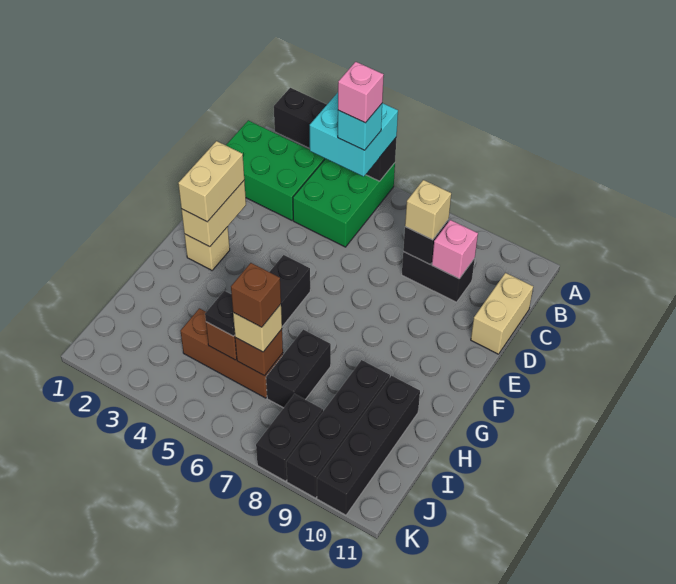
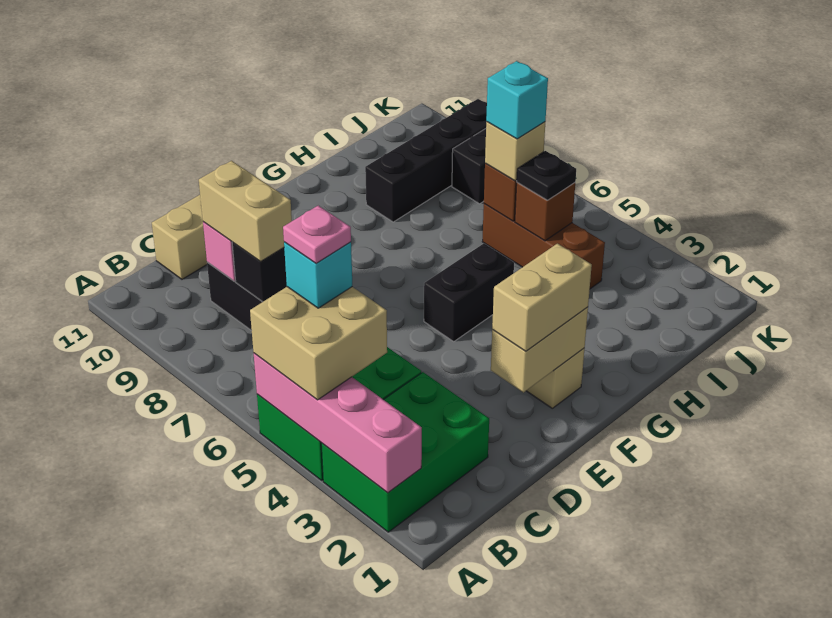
black brick A2:A5 level 2 -> pink brick A2:A5 level 2
cyan brick A4:B5 level 3 -> tan brick A4:B5 level 3
green brick B1:C3 level 1 -> green brick A2:C3 level 1
pink brick B5 level 5 -> pink plate B5 level 5
tan brick C8 level 3 -> tan brick C8:C9 level 3
black brick H7:I7 level 1 -> none
black brick H10:K10 level 1 -> none
brown brick I6 level 4 -> cyan brick I6 level 4

